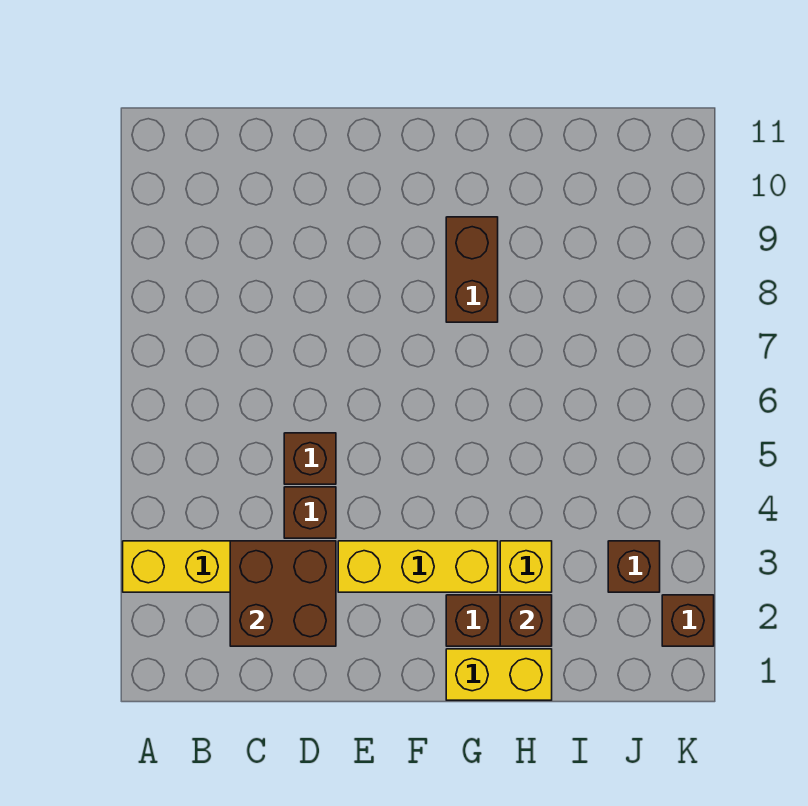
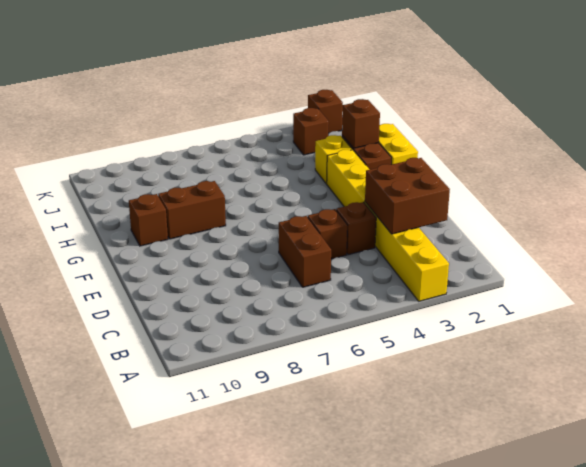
none -> brown brick C6:D6 level 1
none -> brown brick G10 level 1

